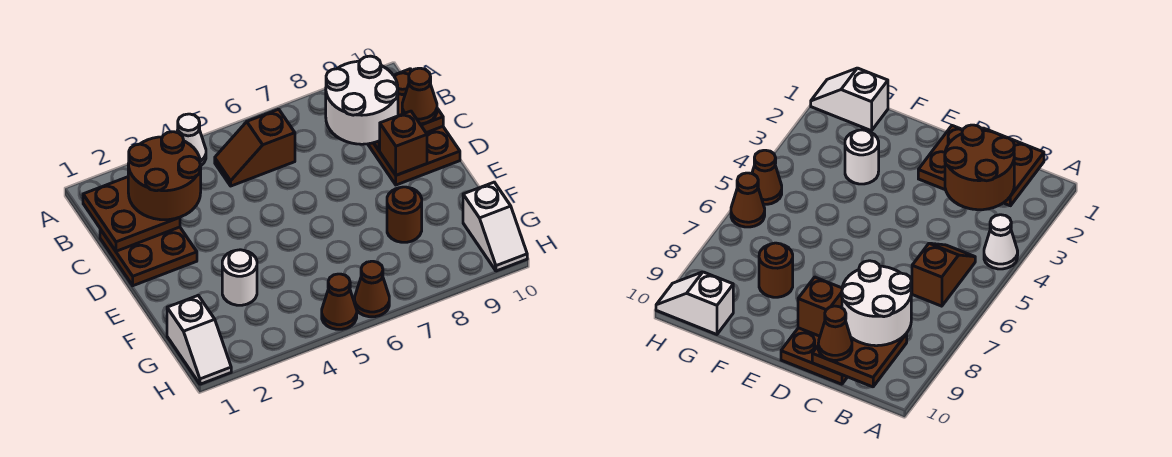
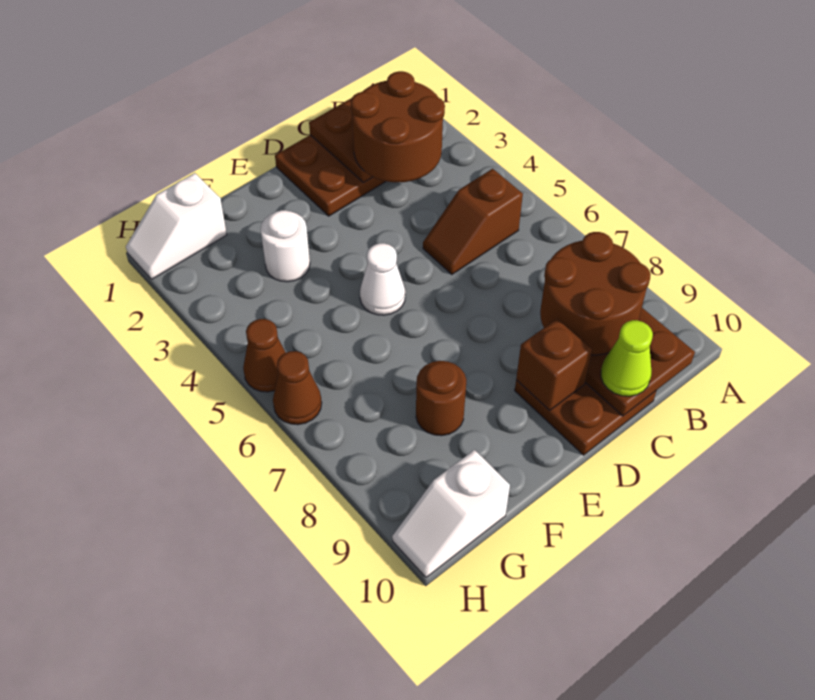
white cone A4 level 1 -> white cone E5 level 1
brown slope B5:B6 level 1 top 6 -> brown slope B5:C5 level 1 top B
white round brick B8:C9 level 3 -> brown round brick B8:C9 level 3
brown cone C10 level 3 -> lime cone C10 level 3

